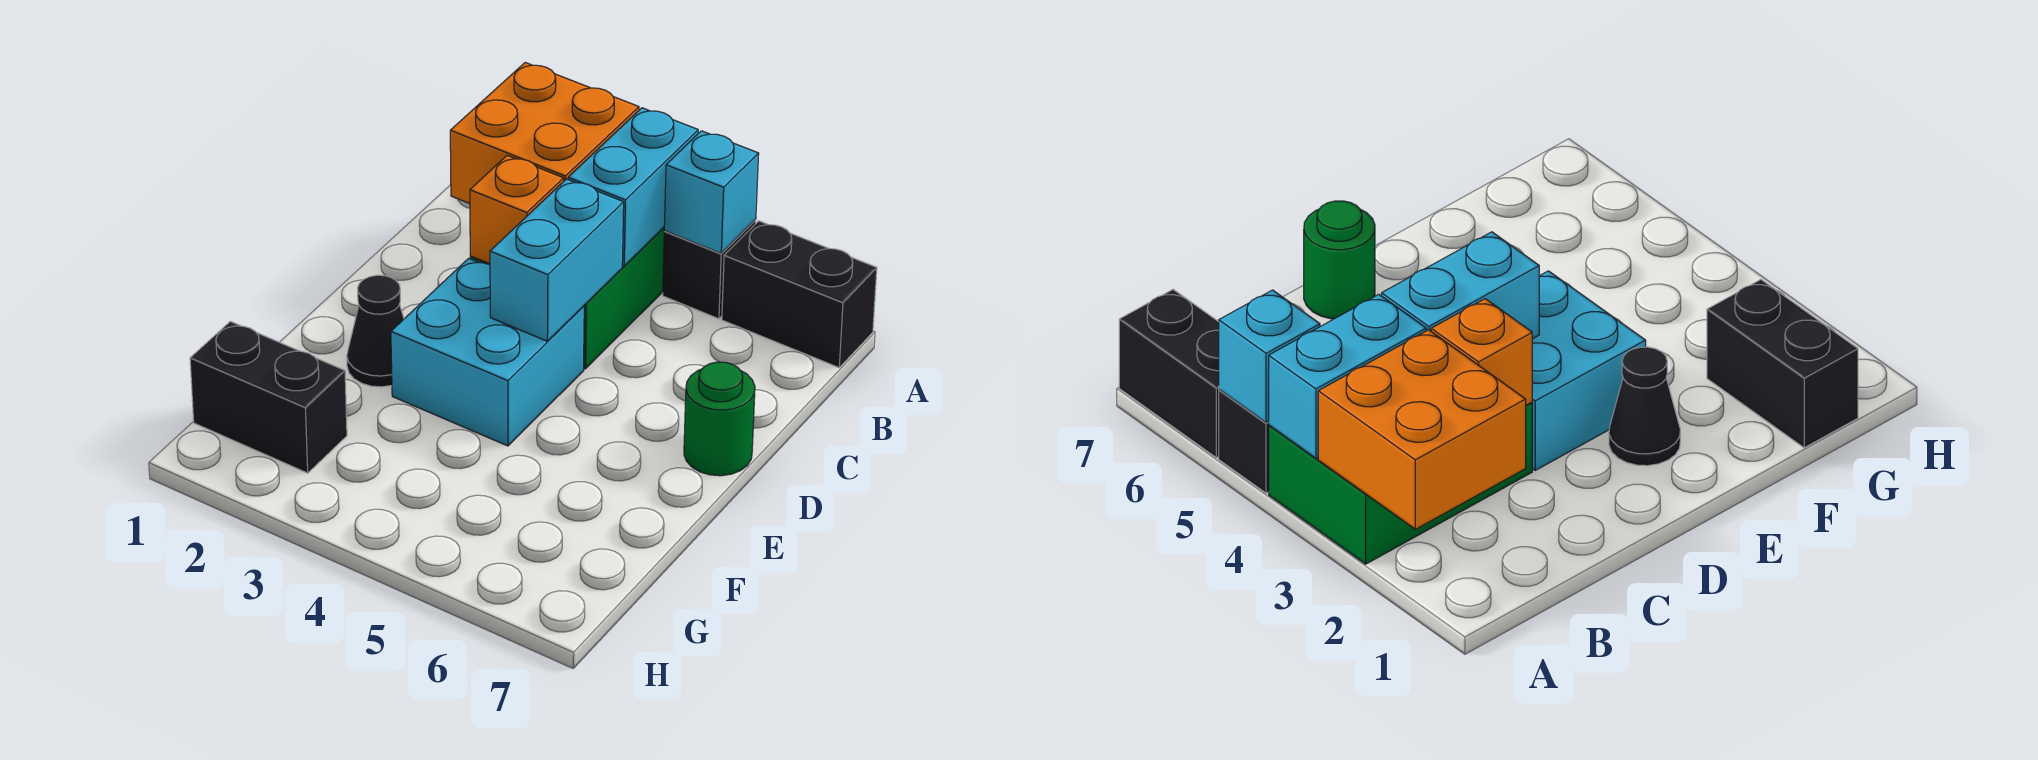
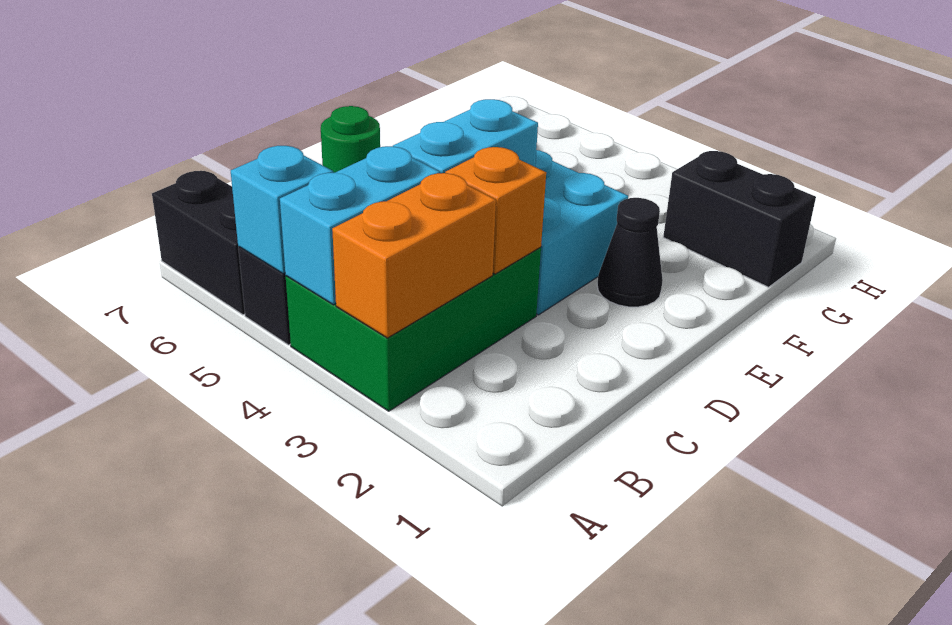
orange brick A2:B3 level 2 -> orange brick A3:B3 level 2

